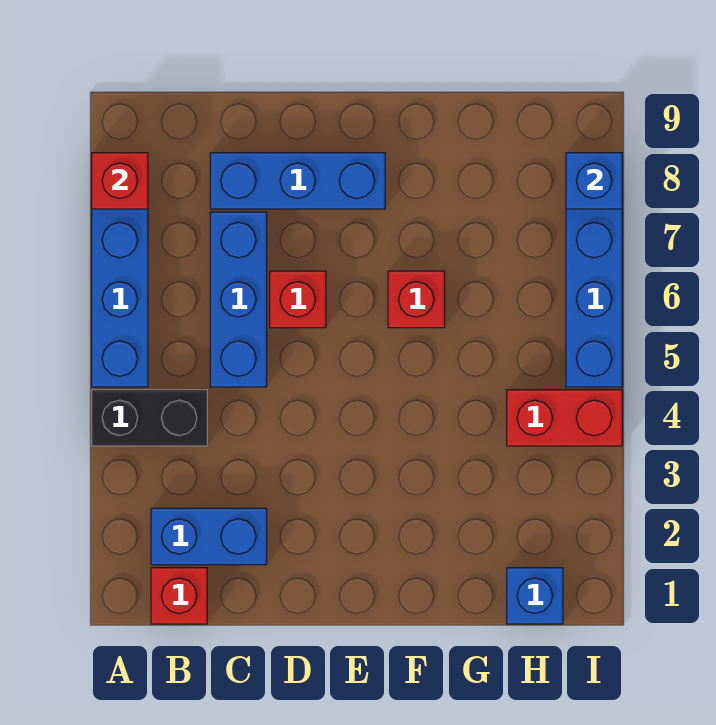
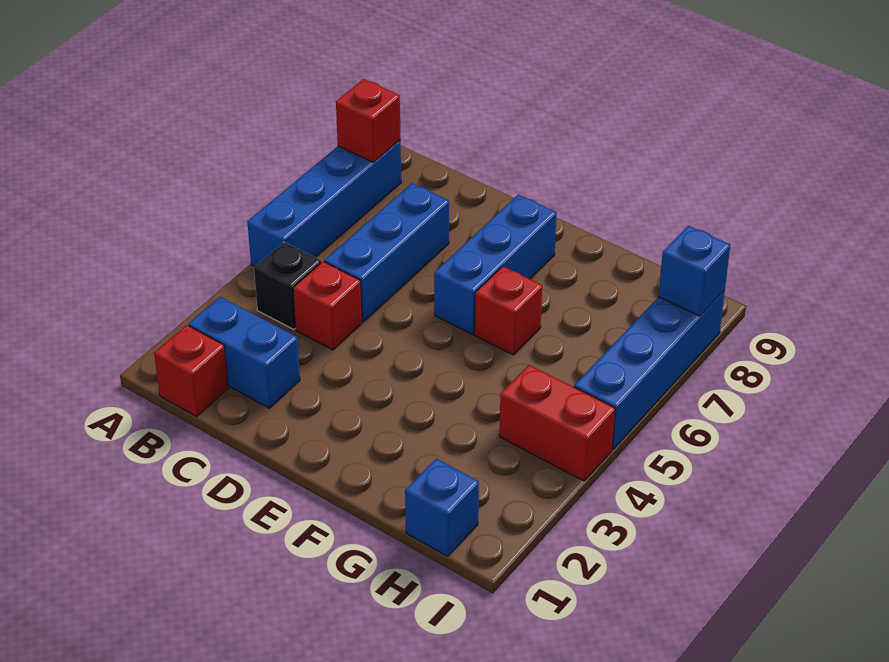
black brick A4:B4 level 1 -> black brick B4 level 1
blue brick C8:E8 level 1 -> blue brick E6:E8 level 1
red brick D6 level 1 -> red brick C4 level 1

